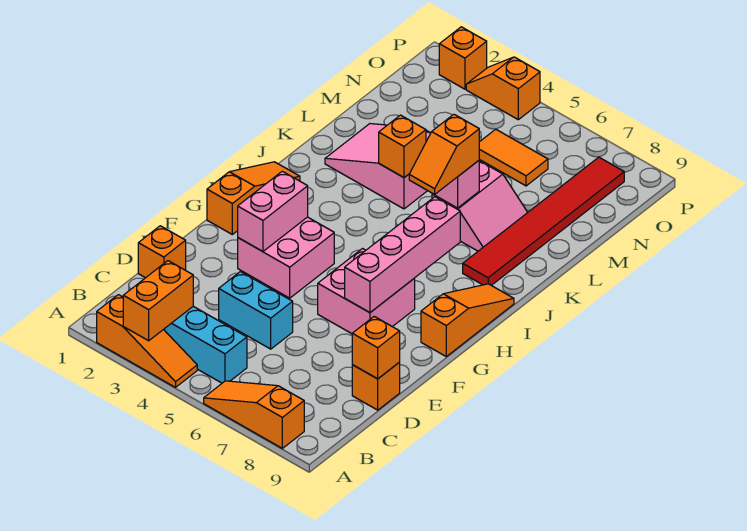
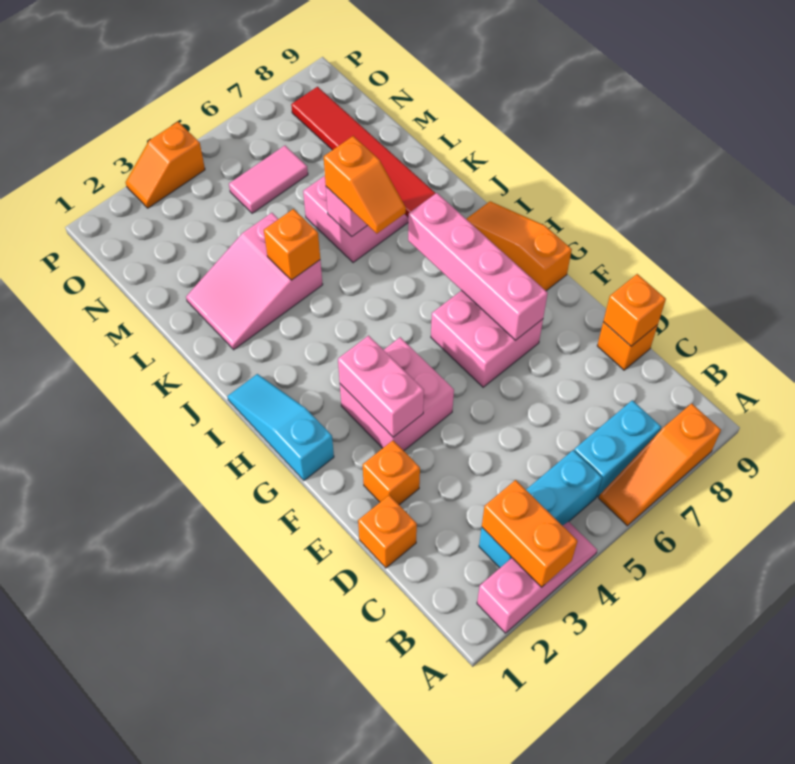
orange slope A2:A4 level 1 top 2 -> pink slope A2:A4 level 1 top 2
cyan brick D4:D5 level 1 -> cyan brick B6:B7 level 1
orange slope G1:I1 level 1 top G -> cyan slope G1:I1 level 1 top G
orange tile N5:N6 level 1 -> pink tile N5:N6 level 1
orange brick P2 level 1 -> orange brick E2 level 1

